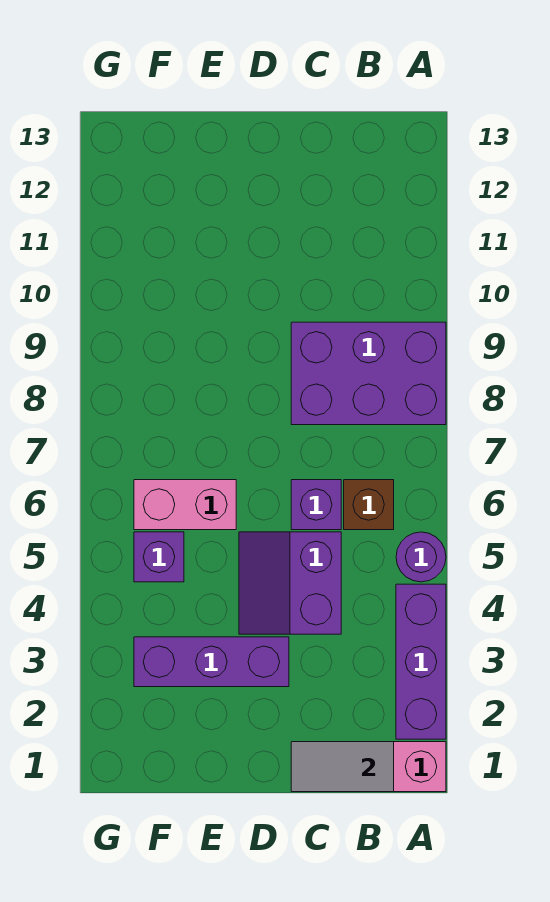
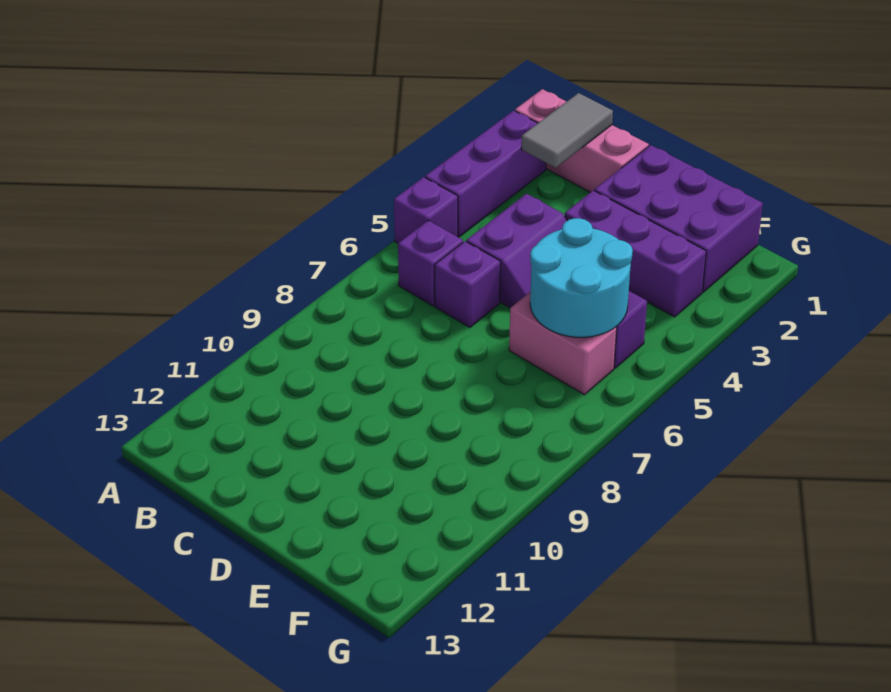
purple round brick A5 level 1 -> purple brick A5 level 1
purple brick A8:C9 level 1 -> purple brick D1:F2 level 1
grey tile B1:C1 level 2 -> grey tile B1:B2 level 2
brown brick B6 level 1 -> purple brick B6 level 1
none -> cyan round brick E5:F6 level 2

